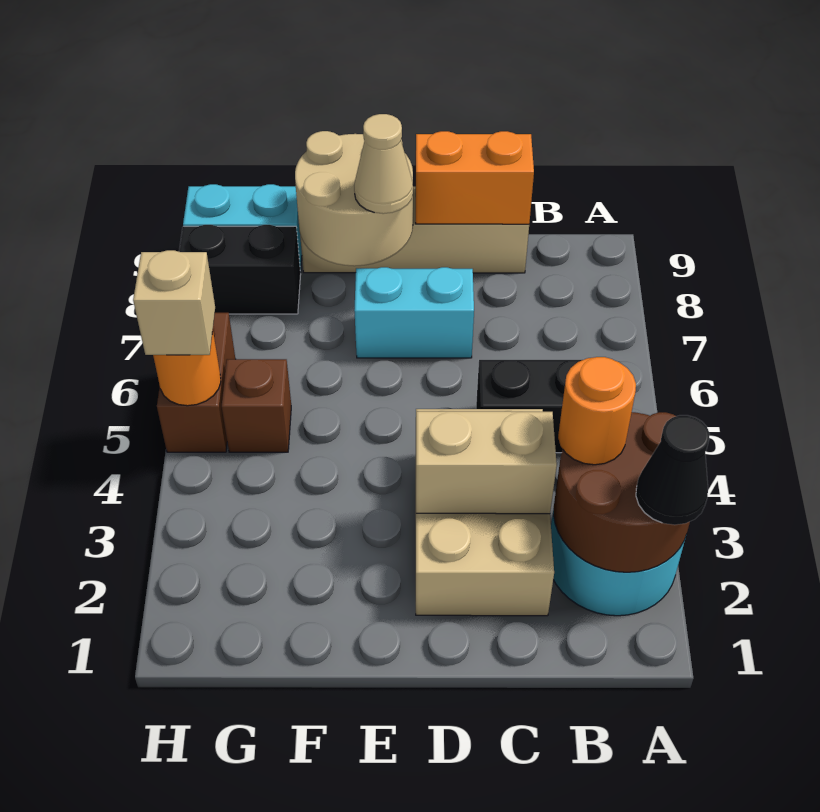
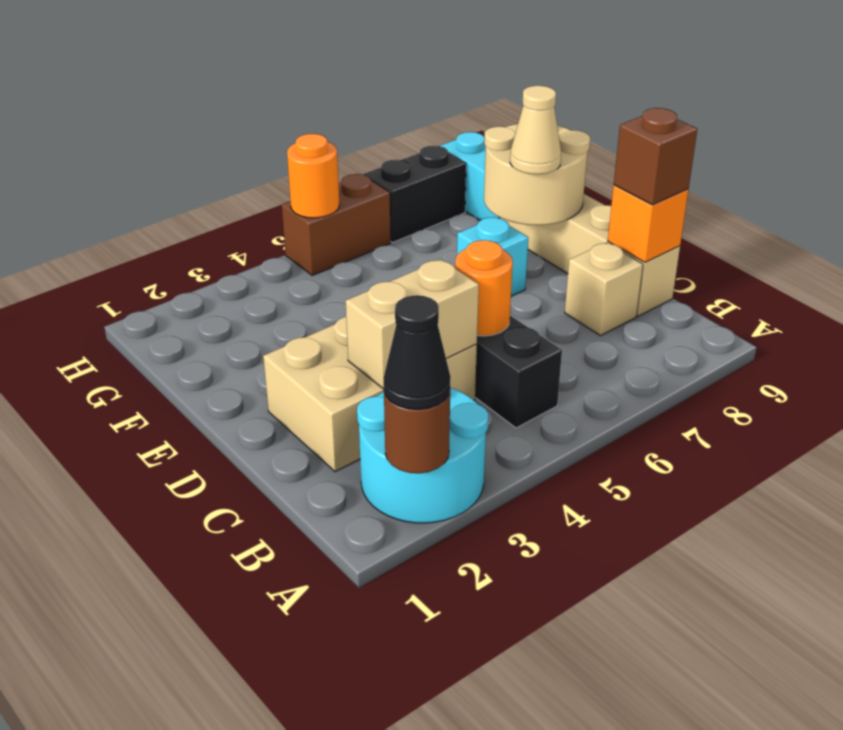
brown round brick A2:B3 level 2 -> brown round brick A2 level 2
orange round brick B3 level 3 -> orange round brick C5 level 2
tan brick C3:D3 level 2 -> tan brick C3:C4 level 2
orange brick C9:D9 level 2 -> orange brick C9 level 2
cyan brick D7:E7 level 1 -> cyan brick E7 level 1
brown brick G5 level 1 -> brown brick C9 level 3
black brick G8:H8 level 1 -> black brick H7:H8 level 1
tan brick H5 level 3 -> tan brick C8 level 1

